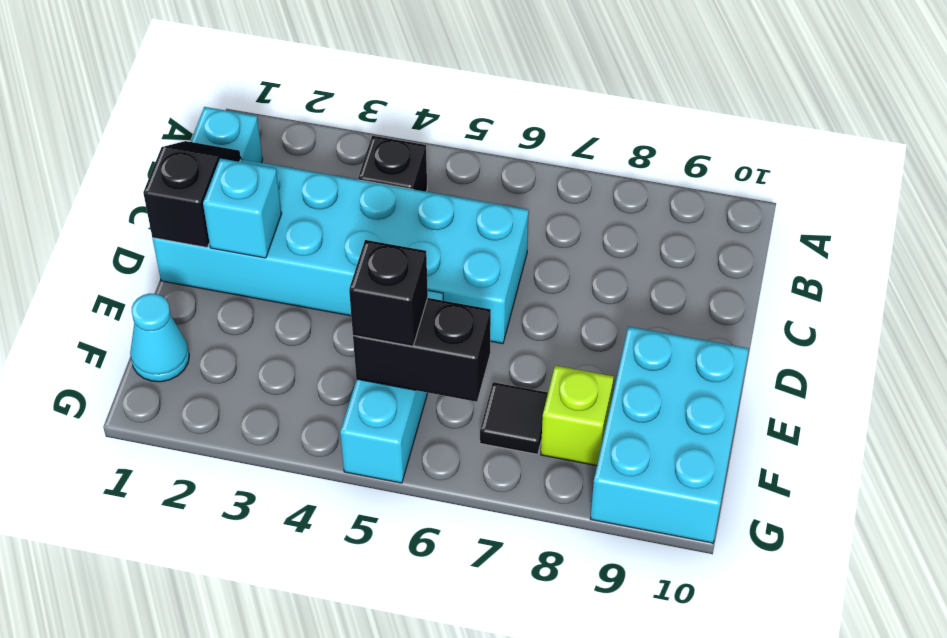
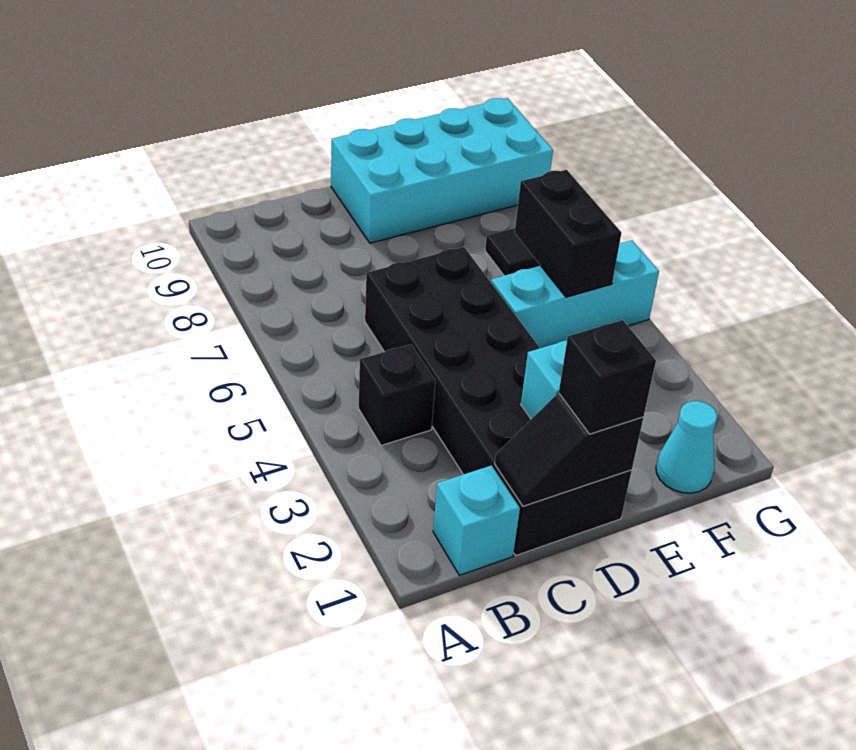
cyan brick C1:D6 level 1 -> black brick C1:D6 level 1
cyan brick E9:G10 level 1 -> cyan brick D9:G10 level 1
black brick F5 level 3 -> black brick D1 level 3
lime brick F8 level 1 -> none

